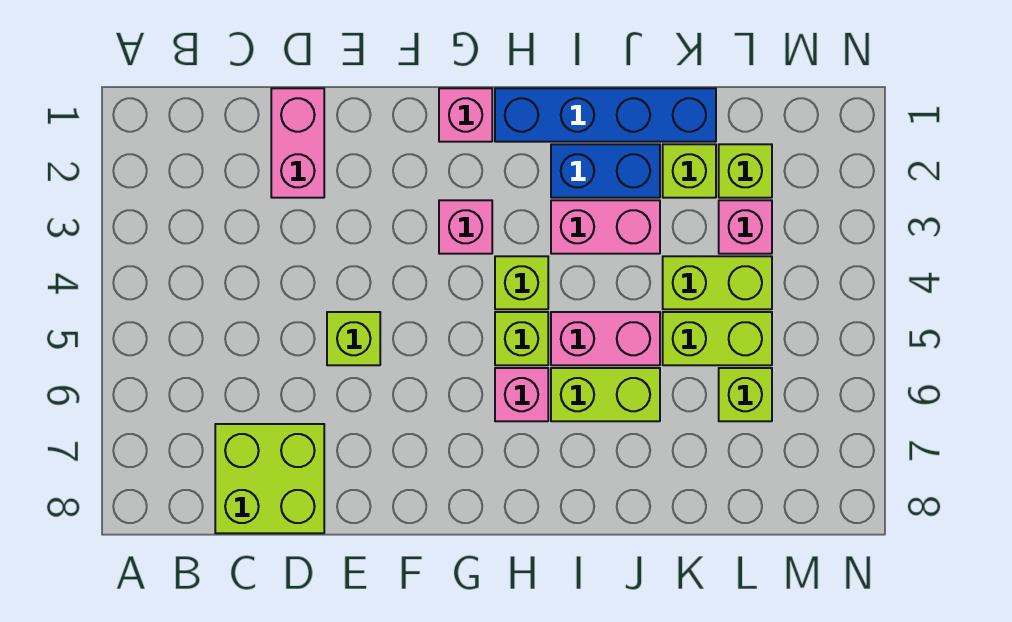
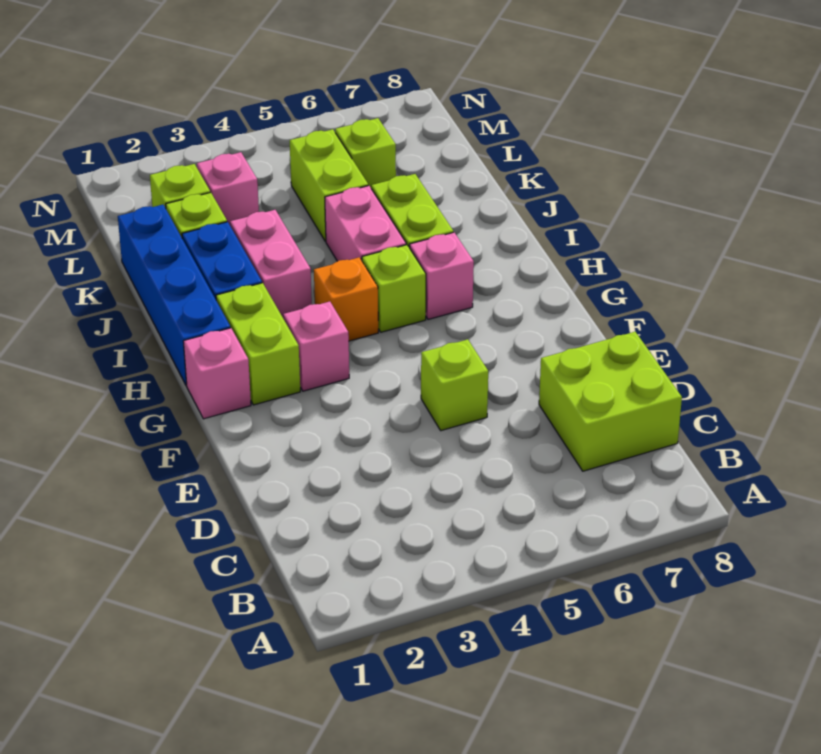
pink brick D1:D2 level 1 -> none
lime brick H4 level 1 -> orange brick H4 level 1
lime brick K4:L4 level 1 -> lime brick G2:H2 level 1

